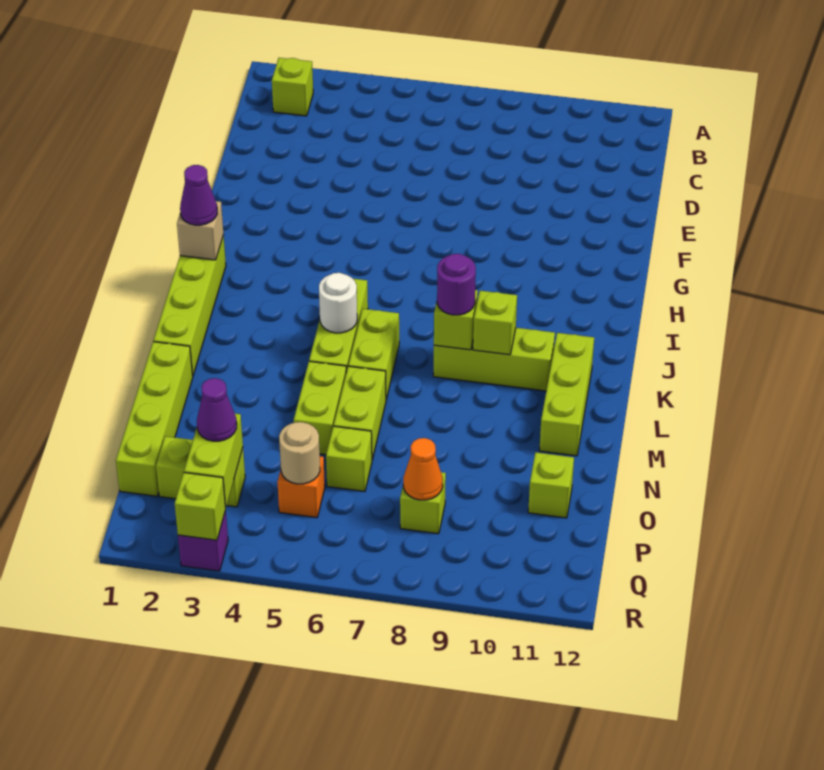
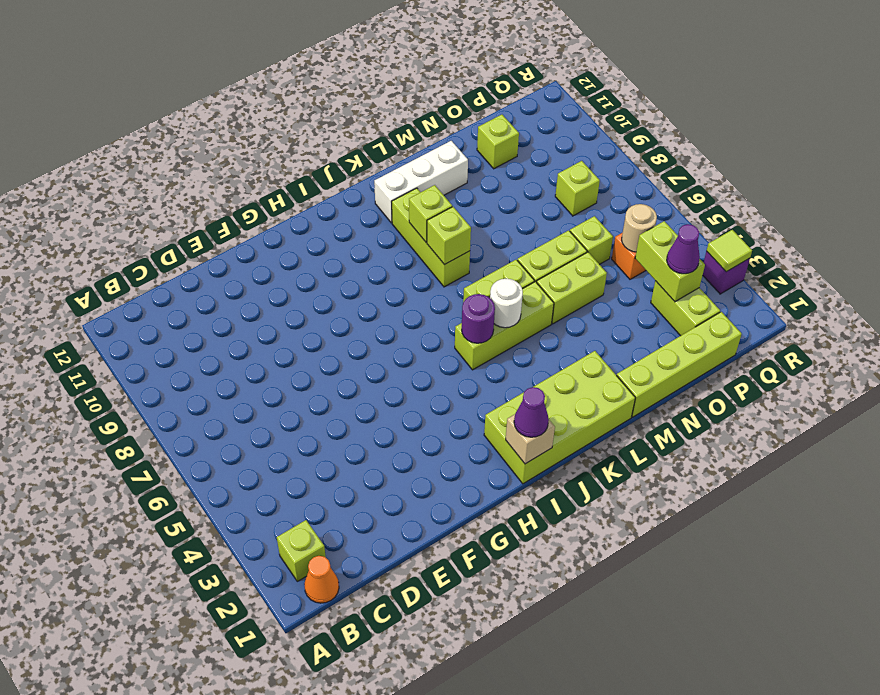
lime brick I1:L1 level 1 -> lime brick I1:L2 level 1
purple round brick K8 level 3 -> purple round brick J5 level 2
lime brick K11:M11 level 1 -> white brick K11:M11 level 1
lime brick P3:Q3 level 2 -> lime brick P3:P4 level 2
orange cone P8 level 2 -> orange cone B1 level 1
lime brick R3 level 2 -> lime tile R3 level 2

